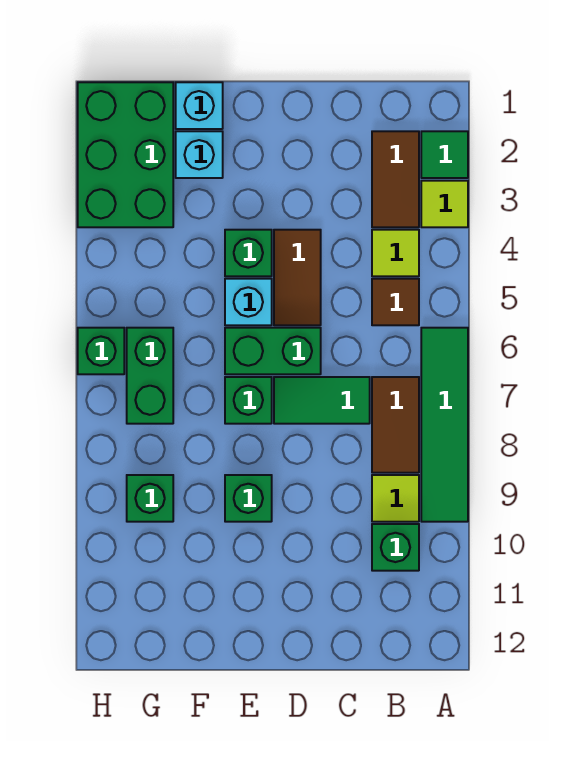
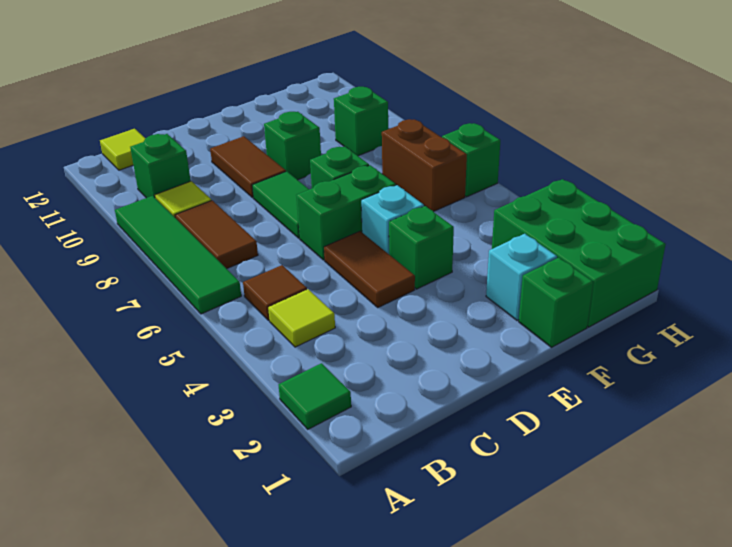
lime tile A3 level 1 -> lime tile B12 level 1
brown tile B2:B3 level 1 -> brown tile D9:D10 level 1
green tile C7:D7 level 1 -> green tile D7:D8 level 1
cyan brick F1 level 1 -> green brick F1 level 1
green brick G6:G7 level 1 -> brown brick G6:G7 level 1

